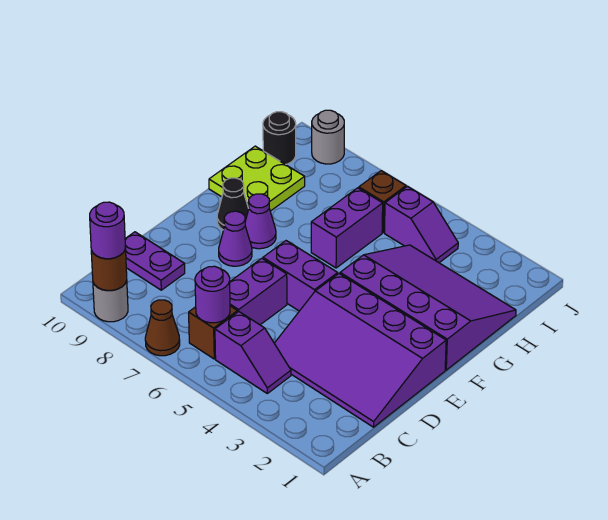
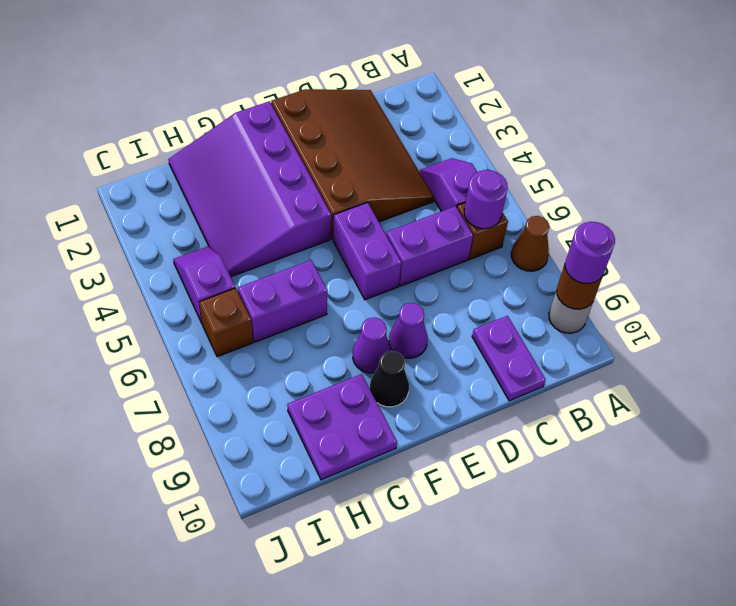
purple slope C1:E4 level 1 top E -> brown slope C1:E4 level 1 top E
lime plate G9:H10 level 1 -> purple plate G9:H10 level 1
black round brick I10 level 1 -> none
grey round brick J9 level 1 -> none

